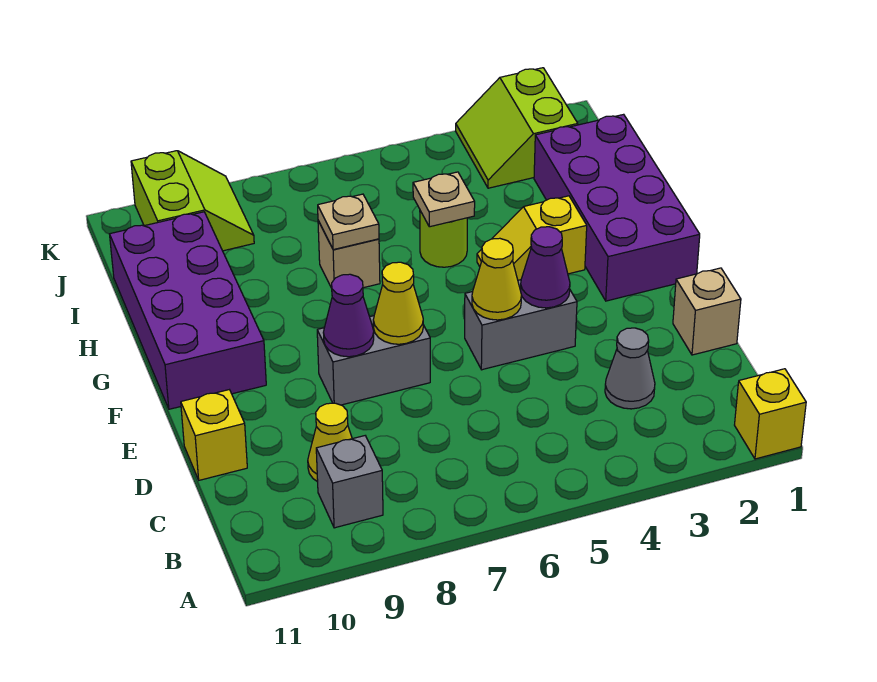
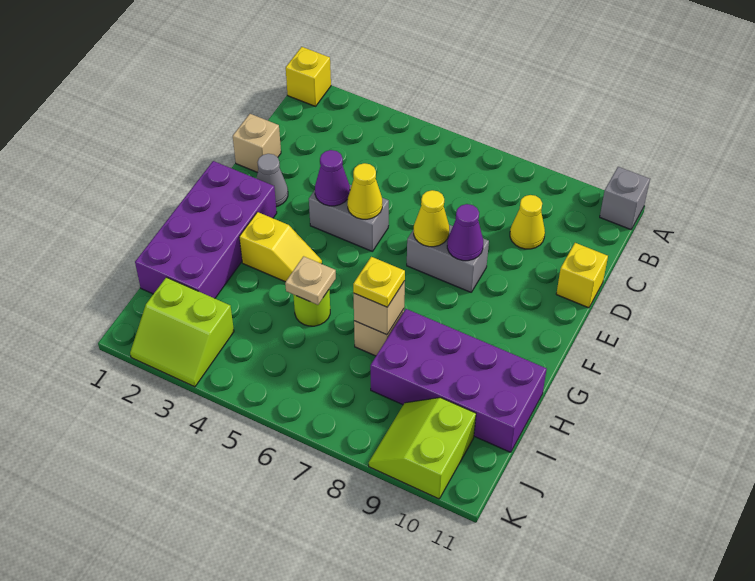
grey brick B9 level 1 -> grey brick A11 level 1
grey cone C3 level 1 -> grey cone E2 level 1
purple brick F10:I11 level 1 -> purple brick H8:I11 level 1
tan plate H7 level 2 -> tan brick H7 level 2
none -> yellow plate H7 level 3
lime slope J2:K3 level 1 top 2 -> lime slope J2:K3 level 1 top J

